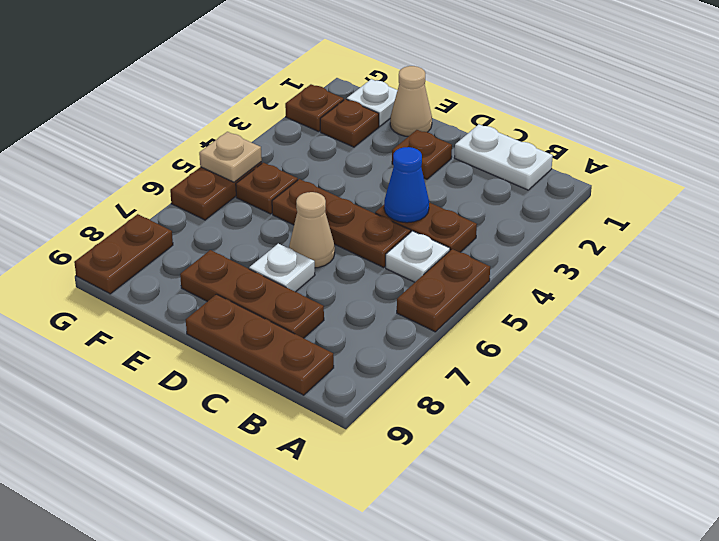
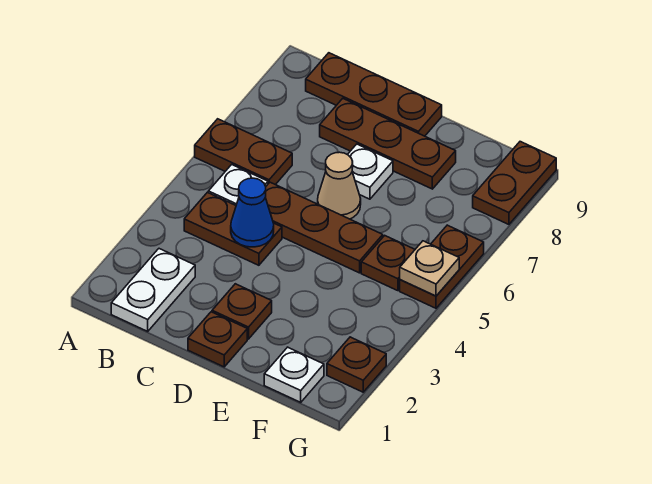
brown plate A5:A6 level 1 -> brown plate A6:B6 level 1
white plate B1:C1 level 1 -> white plate B1:B2 level 1
tan cone E1 level 1 -> none
brown plate F2 level 1 -> brown plate D1 level 1

